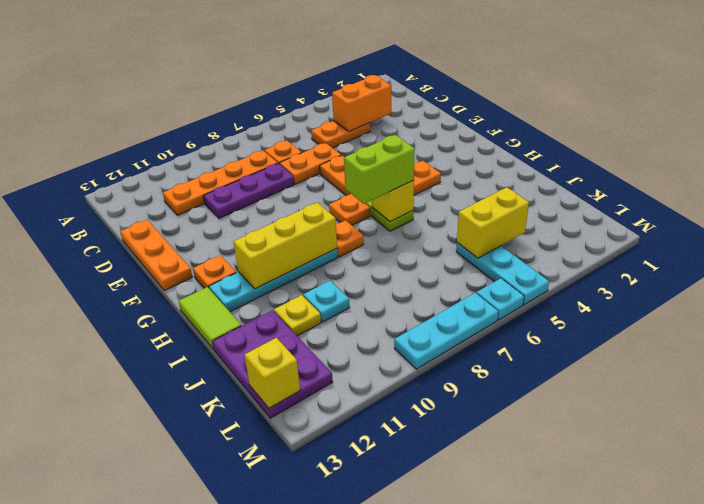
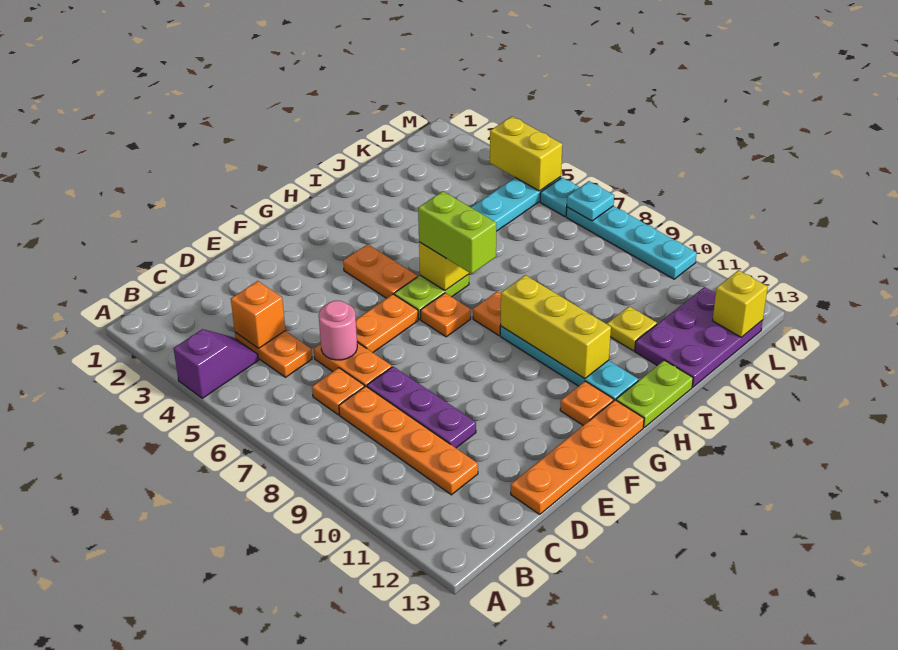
none -> purple slope A4:B4 level 1 top A
orange brick C3:C4 level 2 -> orange brick C4 level 2
none -> pink round brick D6 level 2
orange plate D13:F13 level 1 -> orange plate D13:G13 level 1
lime tile H13:I13 level 1 -> lime plate H13:I13 level 1
cyan plate J10 level 1 -> cyan plate M7 level 2
yellow brick K4:K5 level 2 -> yellow brick M4:M5 level 2
cyan plate M7:M9 level 1 -> cyan plate M7:M10 level 1

